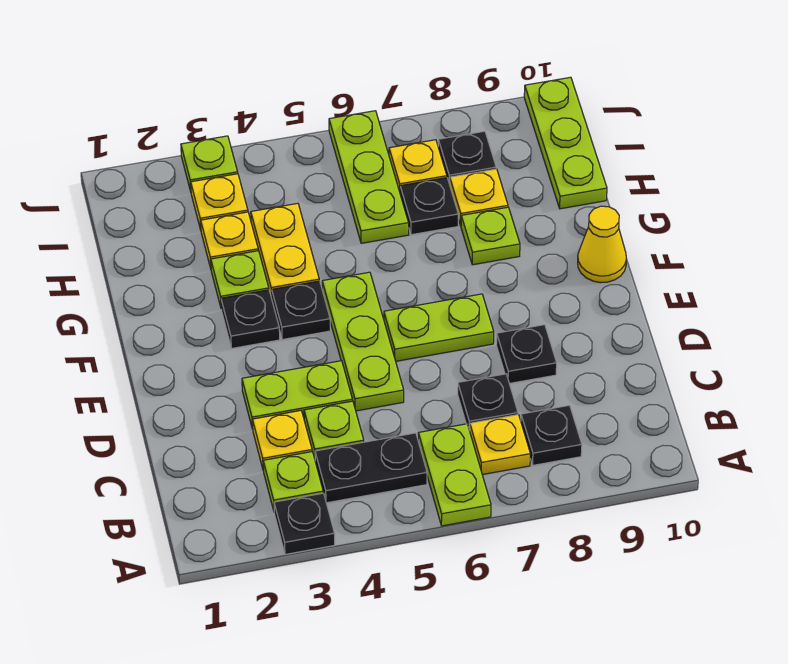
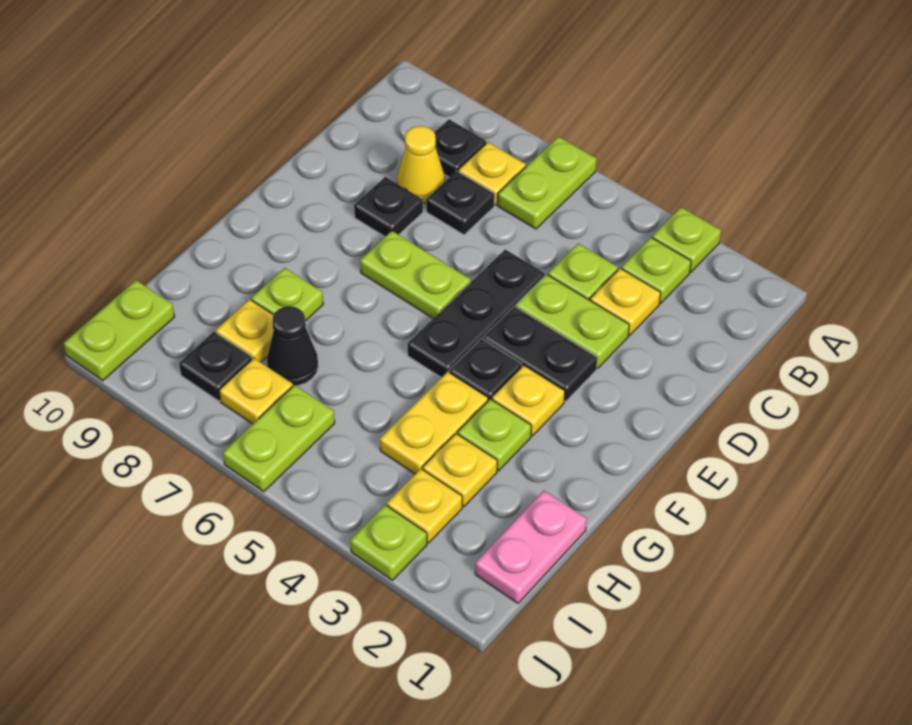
black plate A3 level 1 -> lime plate A3 level 1
black plate B4:B5 level 1 -> black plate E3:E4 level 1
lime plate D5:F5 level 1 -> black plate D5:F5 level 1
black plate F3 level 1 -> yellow plate F3 level 1
yellow cone F10 level 1 -> yellow cone C8 level 1
none -> pink plate H1:I1 level 1
lime plate H6:J6 level 1 -> lime plate I6:J6 level 1
black plate H7 level 1 -> black cone H7 level 1
lime plate H10:J10 level 1 -> lime plate I10:J10 level 1

